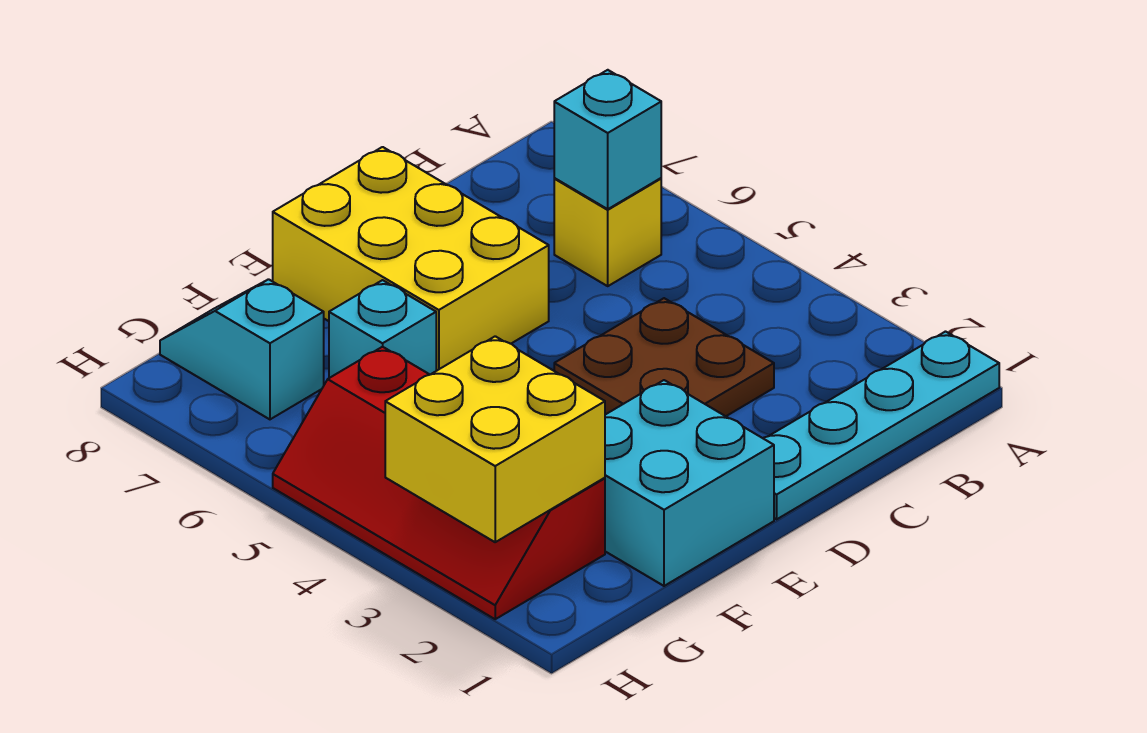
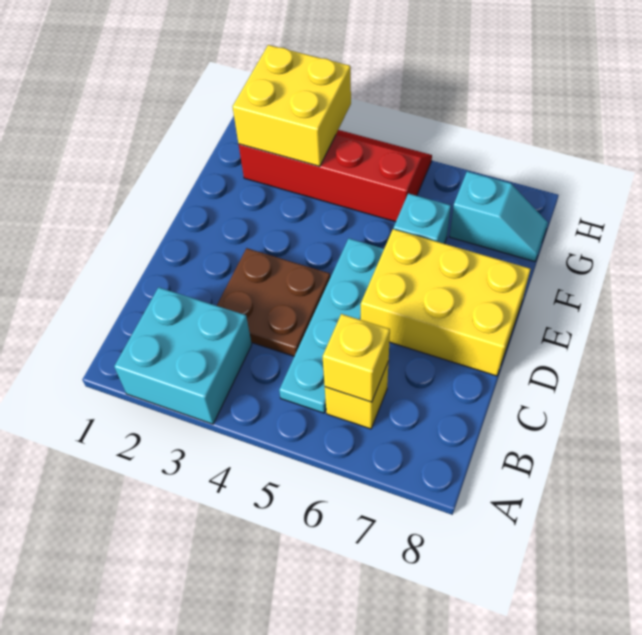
cyan plate A1:D1 level 1 -> cyan plate B5:E5 level 1
cyan brick B6 level 2 -> yellow brick B6 level 2
cyan brick E1:F2 level 1 -> cyan brick A2:B3 level 1

